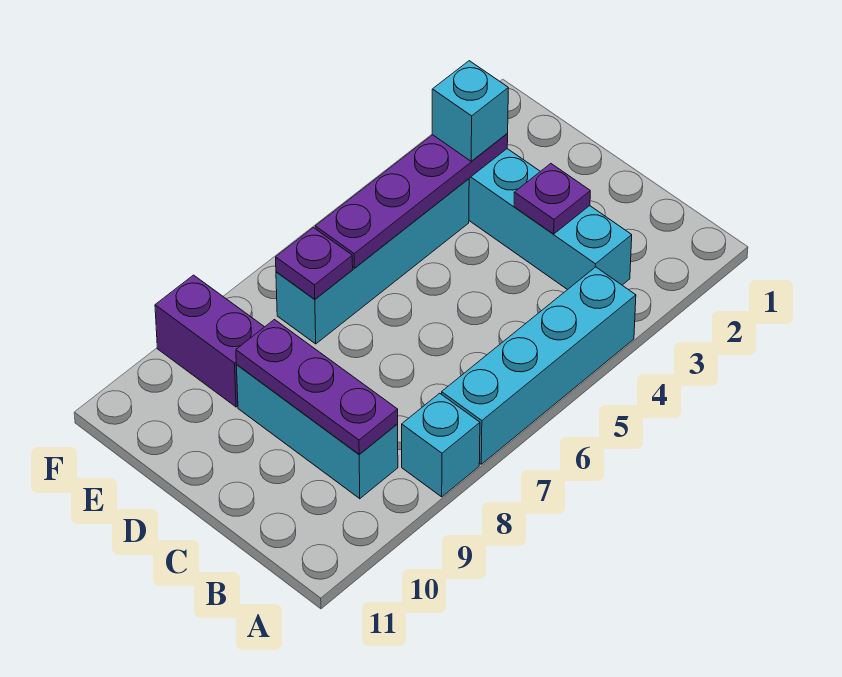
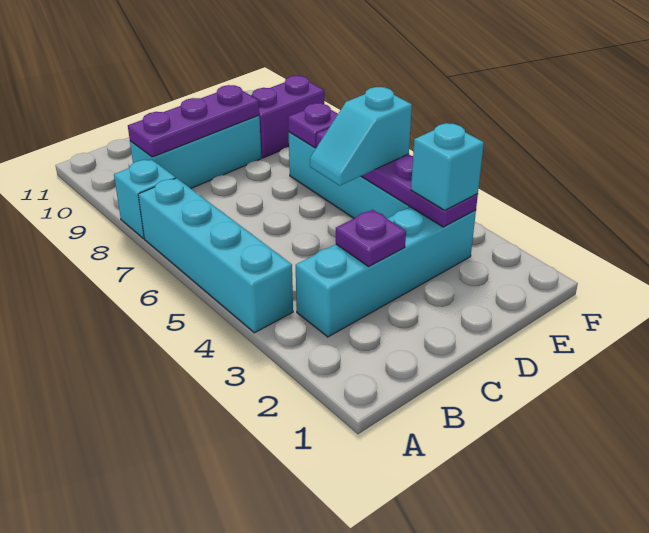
none -> cyan slope D5:E5 level 3 top E

